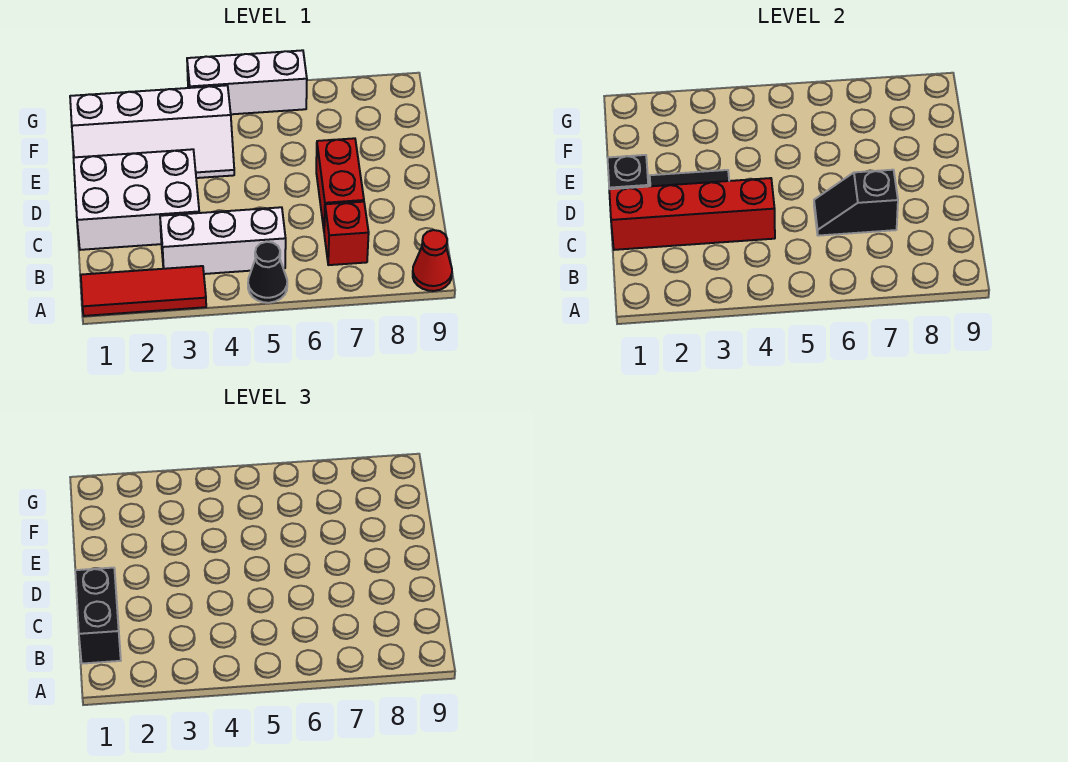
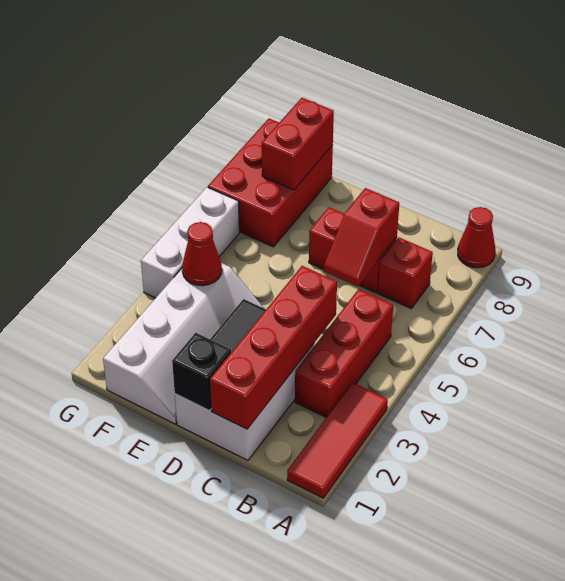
black cone A5 level 1 -> none
black brick B1:C1 level 3 -> none
white brick B3:B5 level 1 -> red brick B3:B5 level 1
black slope C6:C7 level 2 top 7 -> red slope C6:C7 level 2 top 7
none -> red cone F4 level 2
none -> red brick F7:G9 level 1
none -> red brick F8:F9 level 2

